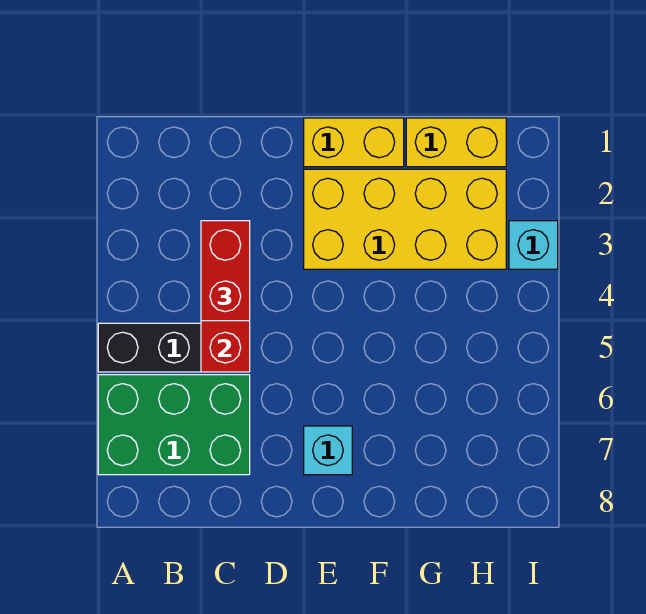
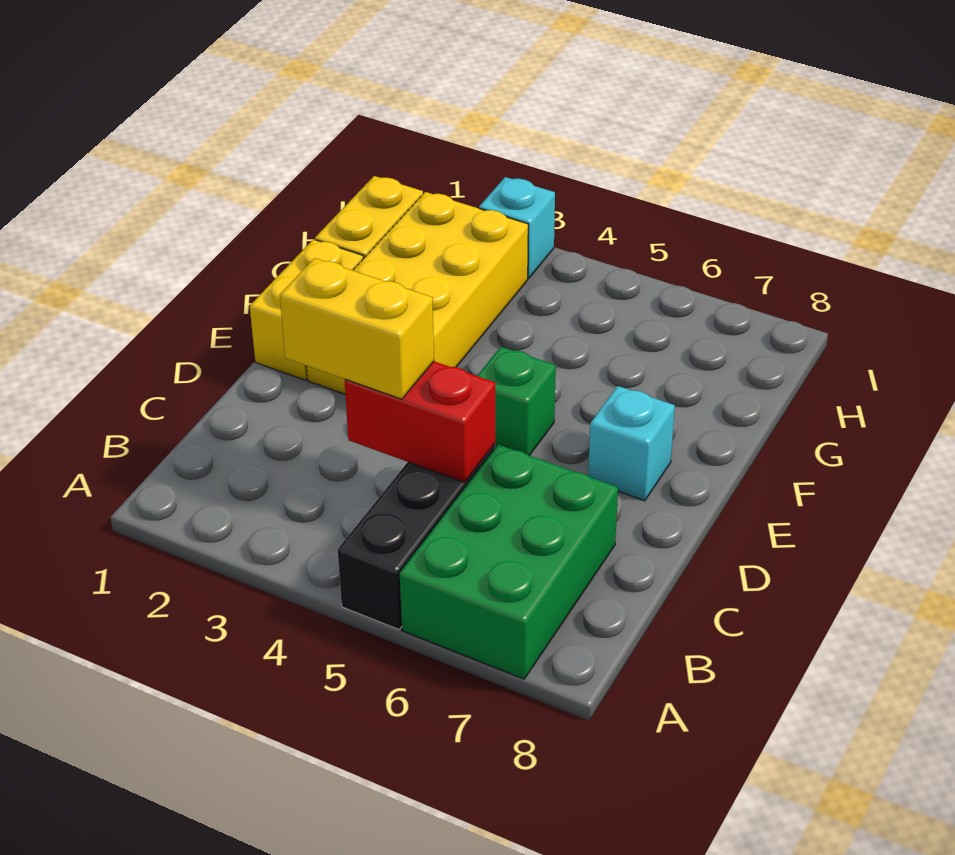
red brick C3:C4 level 3 -> yellow brick C3:C4 level 3
none -> green brick E5 level 1

